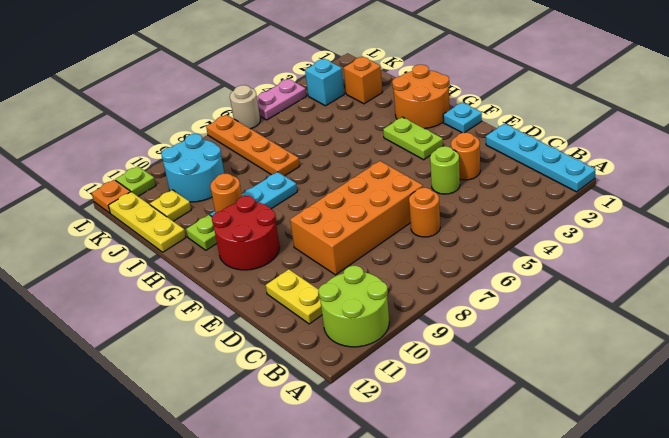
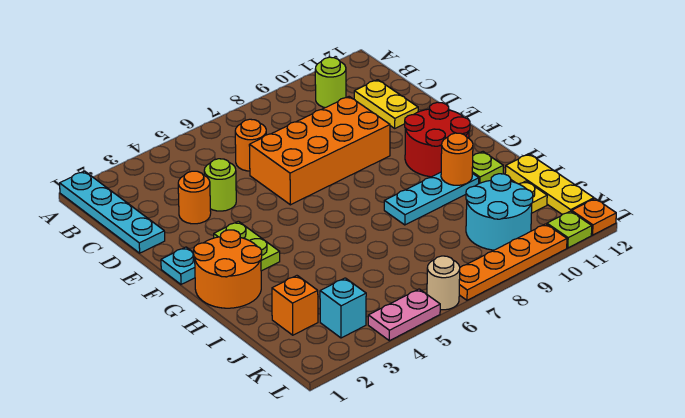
lime round brick A10:B11 level 1 -> lime round brick B10 level 1
orange plate I7:L7 level 1 -> orange plate L7:L10 level 1

